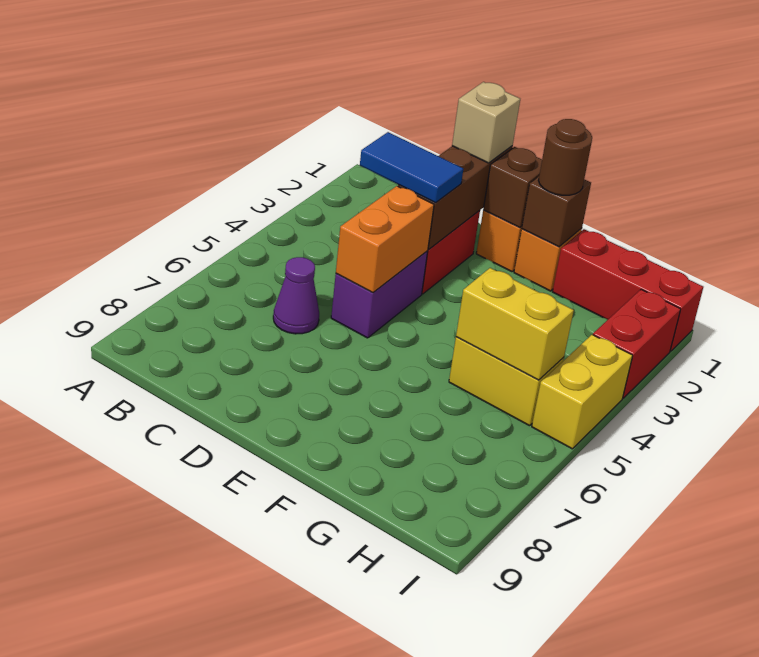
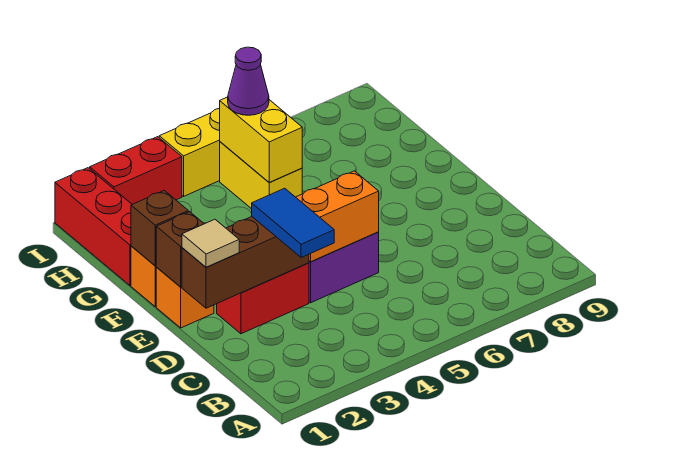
purple cone C6 level 1 -> purple cone H5 level 3
tan brick D1 level 3 -> tan tile D1 level 3
brown round brick F1 level 3 -> none

